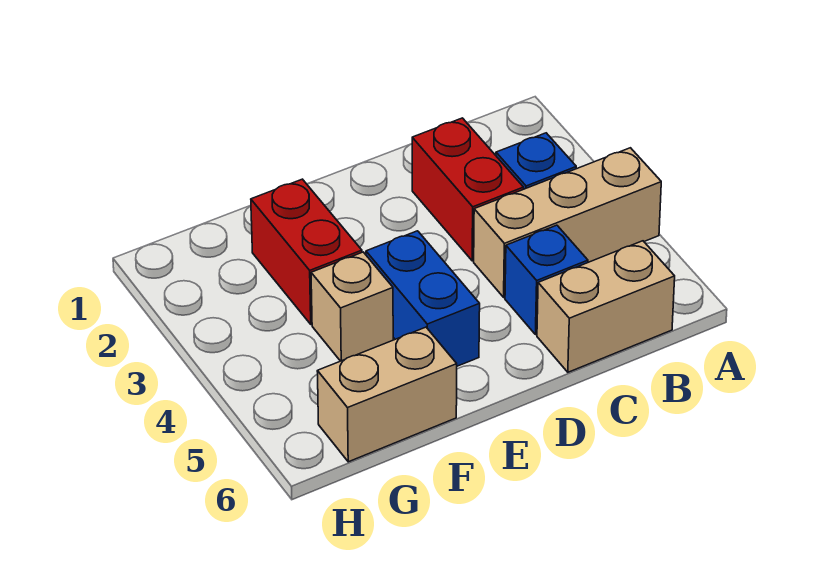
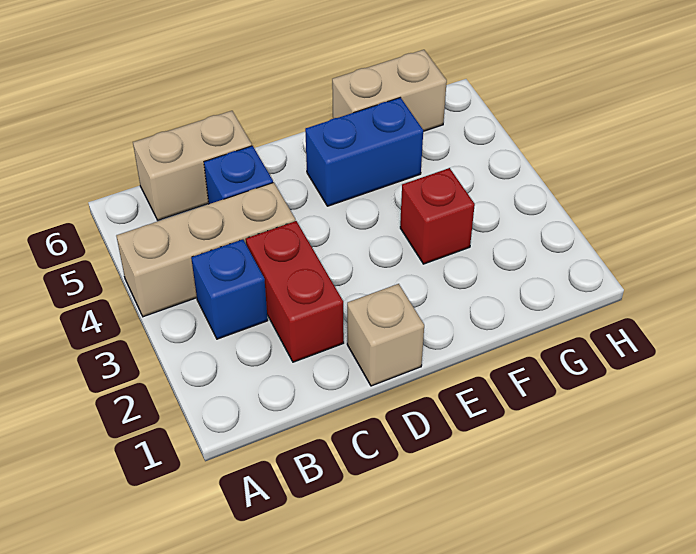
blue brick E4:E5 level 1 -> blue brick E5:F5 level 1
red brick F2:F3 level 1 -> red brick F3 level 1
tan brick F4 level 1 -> tan brick D1 level 1

